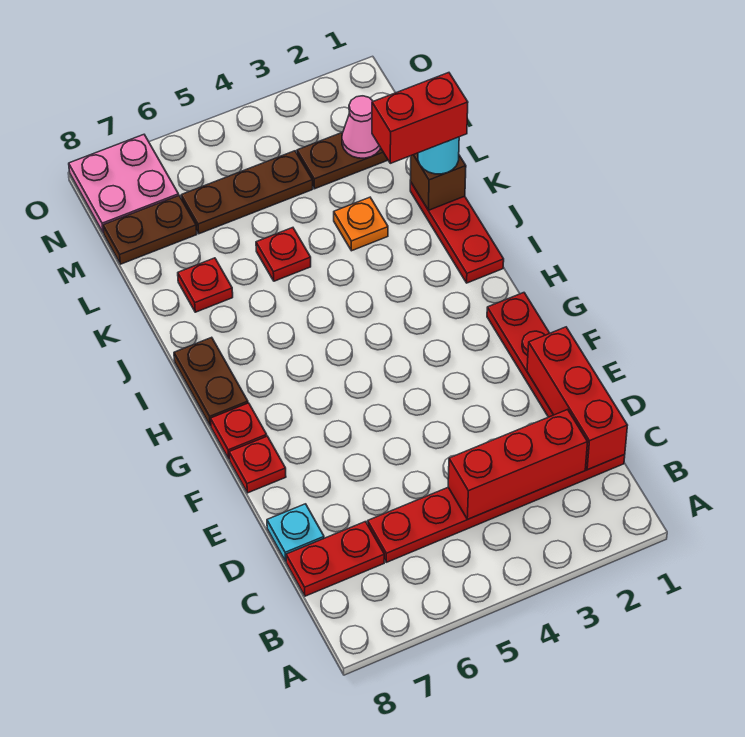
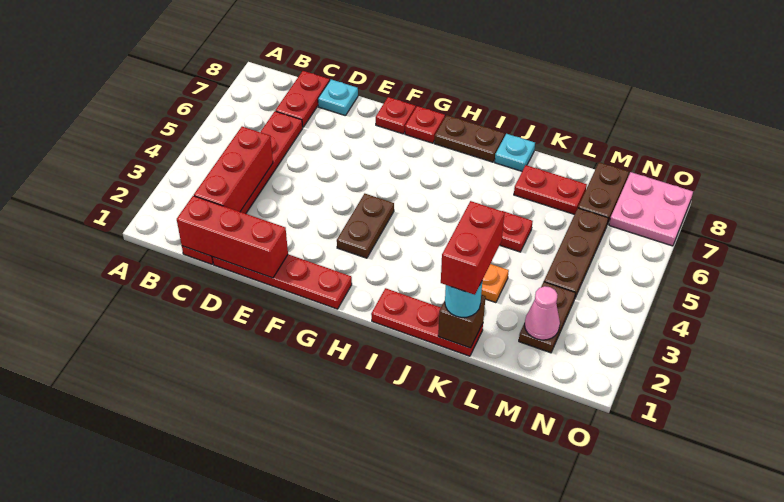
none -> brown plate G3:G4 level 1
none -> cyan plate J8 level 1
red plate K7 level 1 -> red plate K7:L7 level 1

